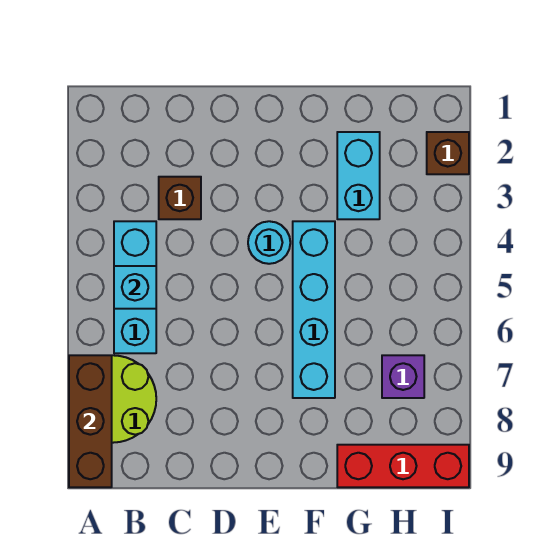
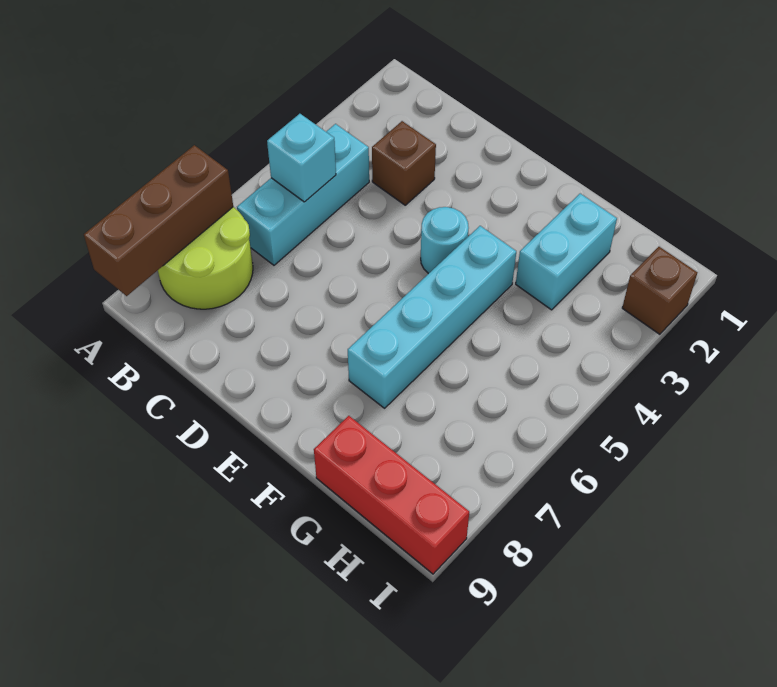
purple brick H7 level 1 -> none

